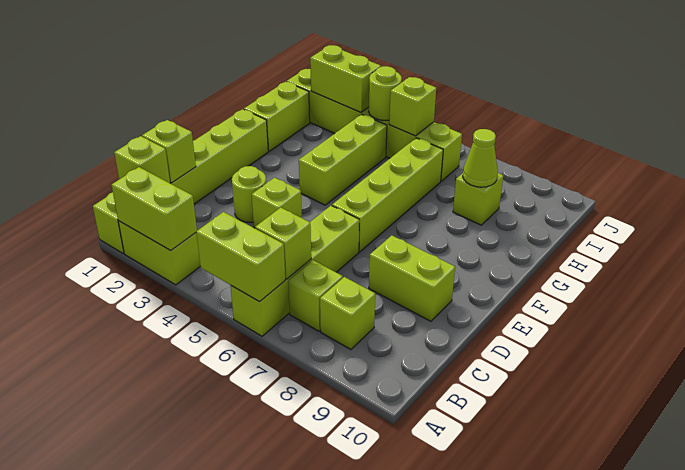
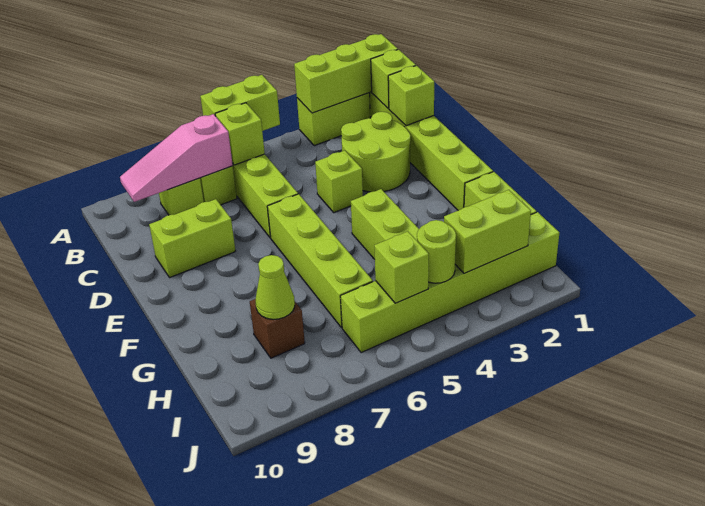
lime brick A2:A3 level 2 -> lime brick A1:A3 level 2
none -> pink slope B7:B9 level 2 top 7
lime round brick D3 level 1 -> lime round brick C2:D3 level 1
lime brick H8 level 1 -> brown brick H8 level 1

